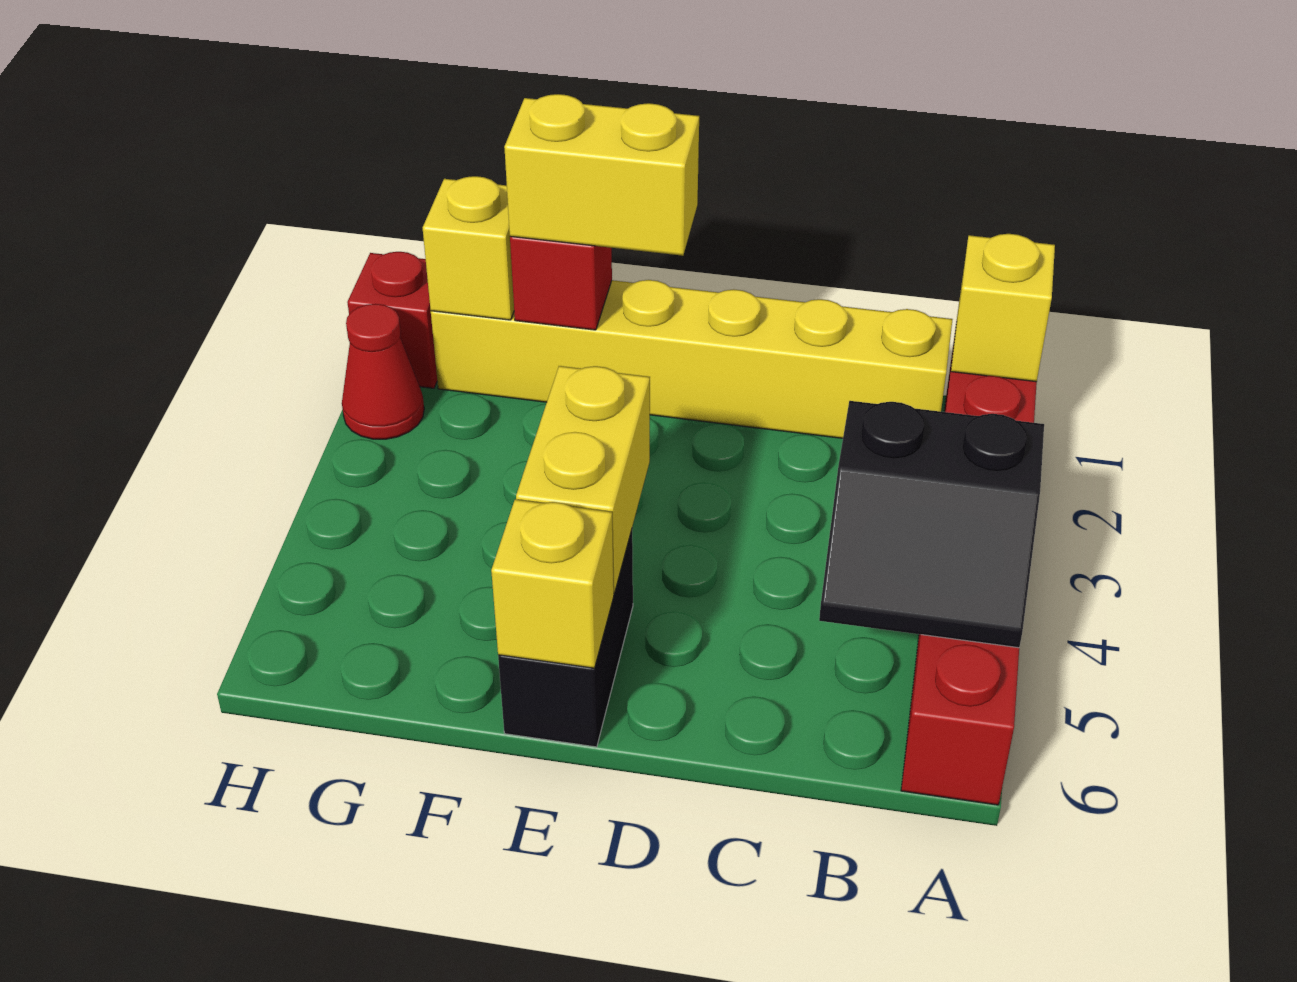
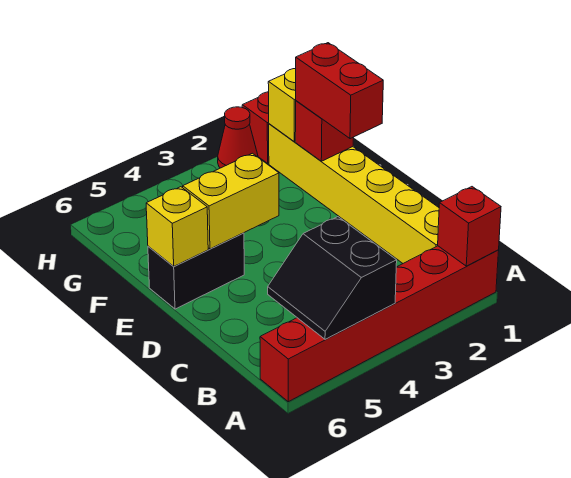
yellow brick A1 level 2 -> red brick A1 level 2
yellow brick E1:F1 level 3 -> red brick E1:F1 level 3

